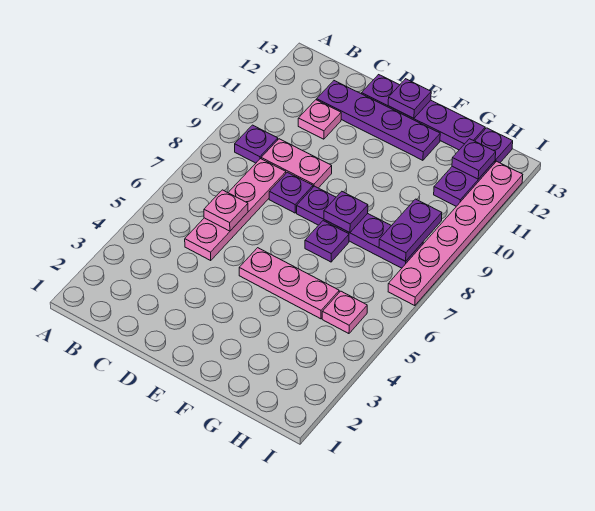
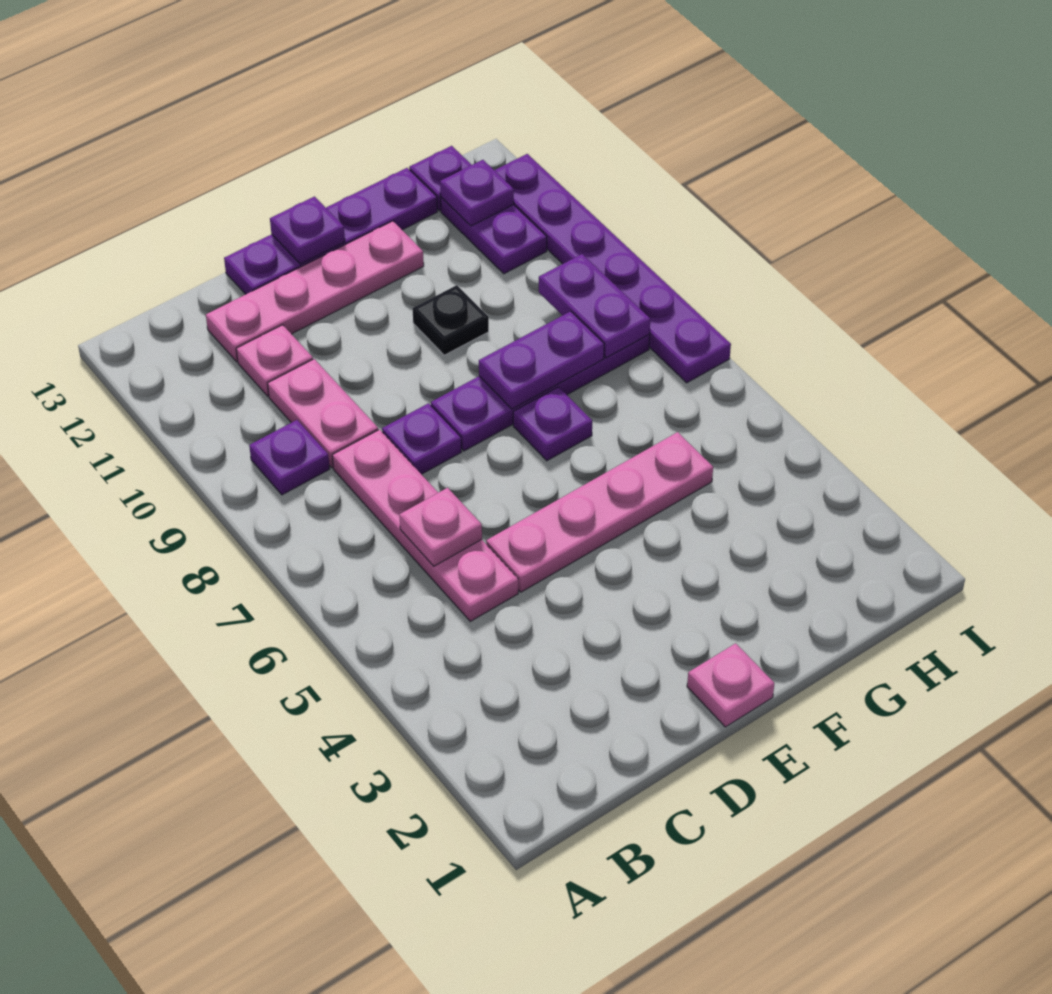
pink plate C9:D9 level 1 -> pink plate C9:C10 level 1
purple plate C12:F12 level 1 -> pink plate C12:F12 level 1
pink plate E5:G5 level 1 -> pink plate D5:G5 level 1
purple plate F8 level 2 -> purple plate F8:G8 level 2
none -> black plate F10 level 1
pink plate H5 level 1 -> pink plate E1 level 1
pink plate I7:I12 level 1 -> purple plate I7:I12 level 1

